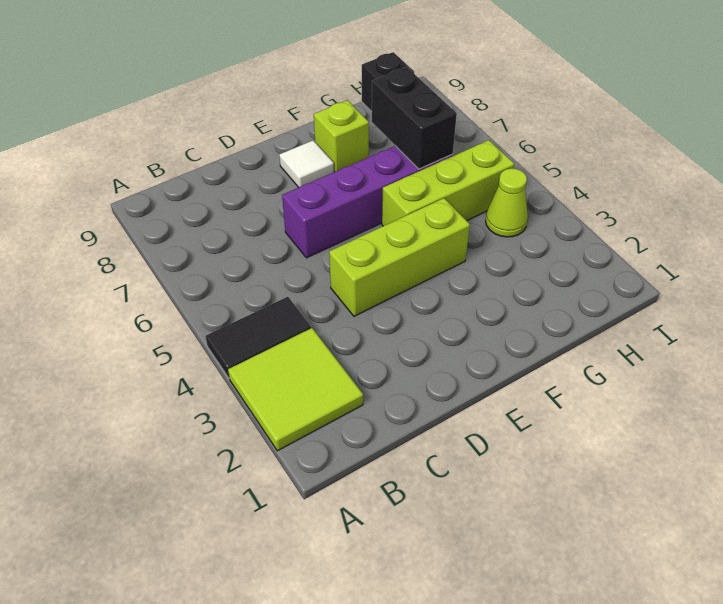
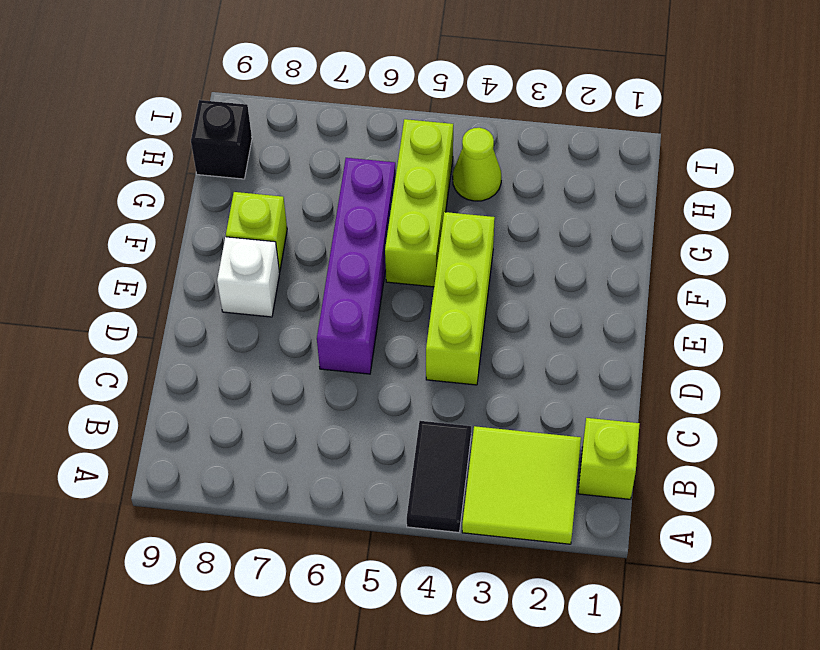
none -> lime brick B1 level 1
white tile E8 level 1 -> white brick E8 level 1
black brick G6:G7 level 2 -> none

